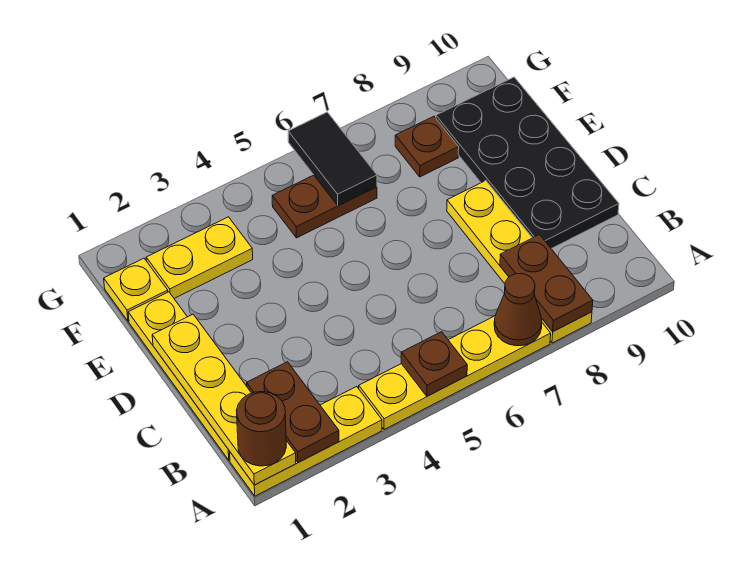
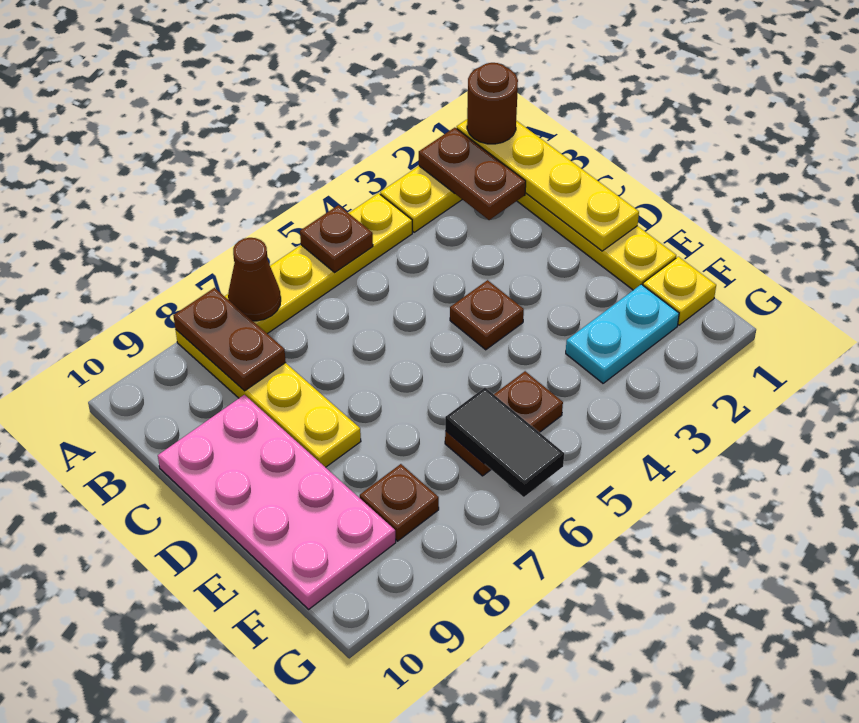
black plate C9:F10 level 1 -> pink plate C9:F10 level 1
none -> brown plate D4 level 1
yellow plate F2:F3 level 1 -> cyan plate F2:F3 level 1

